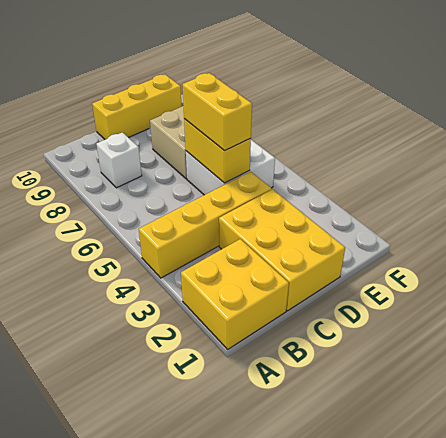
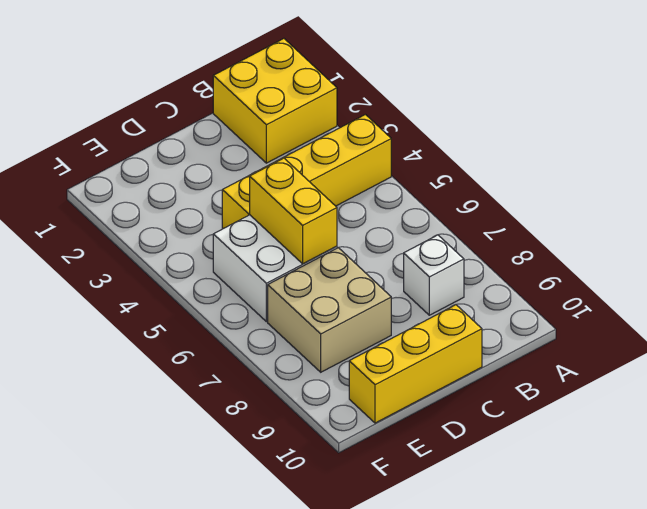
yellow brick C1:D3 level 1 -> none
yellow brick D5:D6 level 3 -> none

